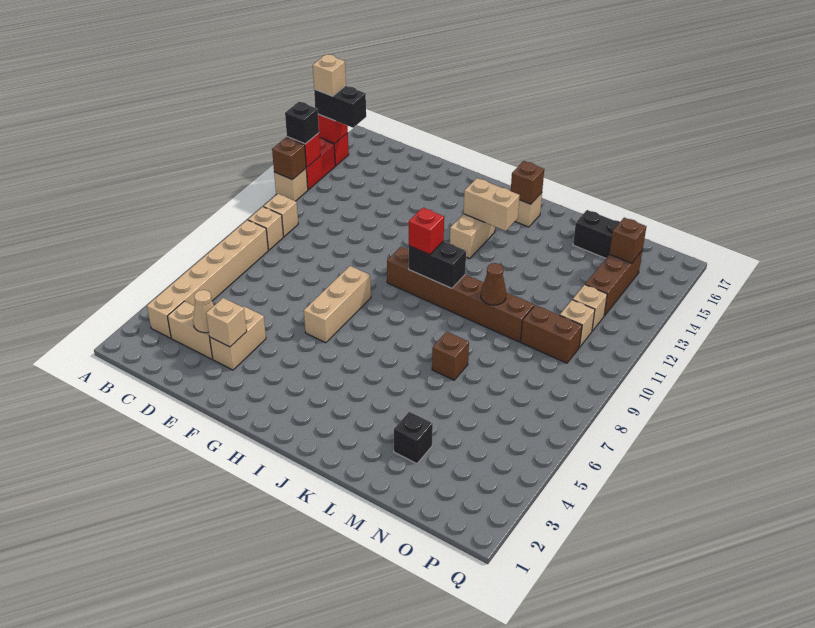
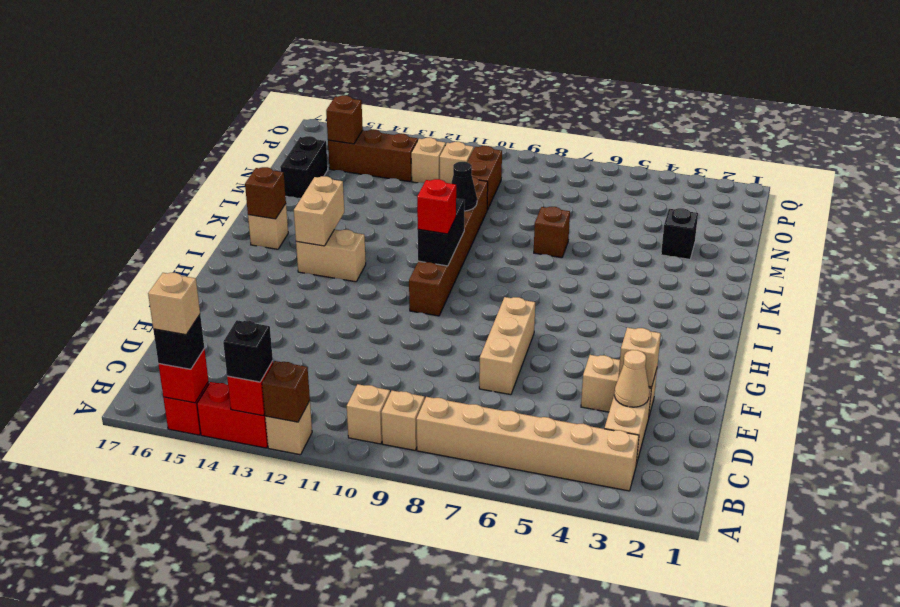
black brick A15:B15 level 3 -> black brick A15 level 3
tan brick G6:G8 level 1 -> tan brick E7:G7 level 1
brown cone L10 level 2 -> black cone L10 level 2

